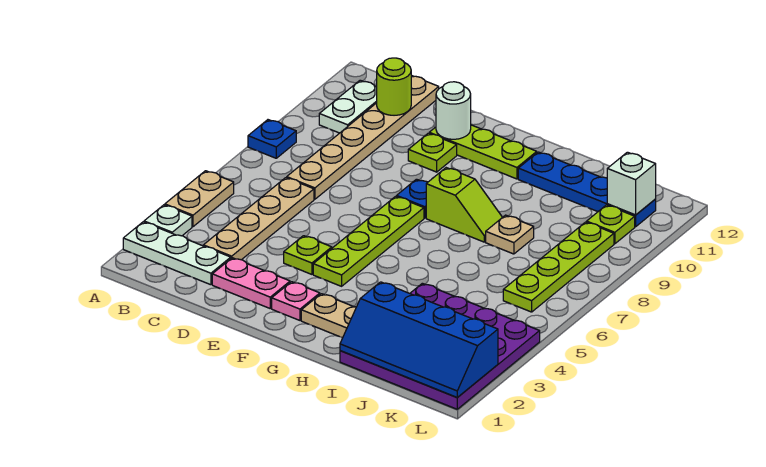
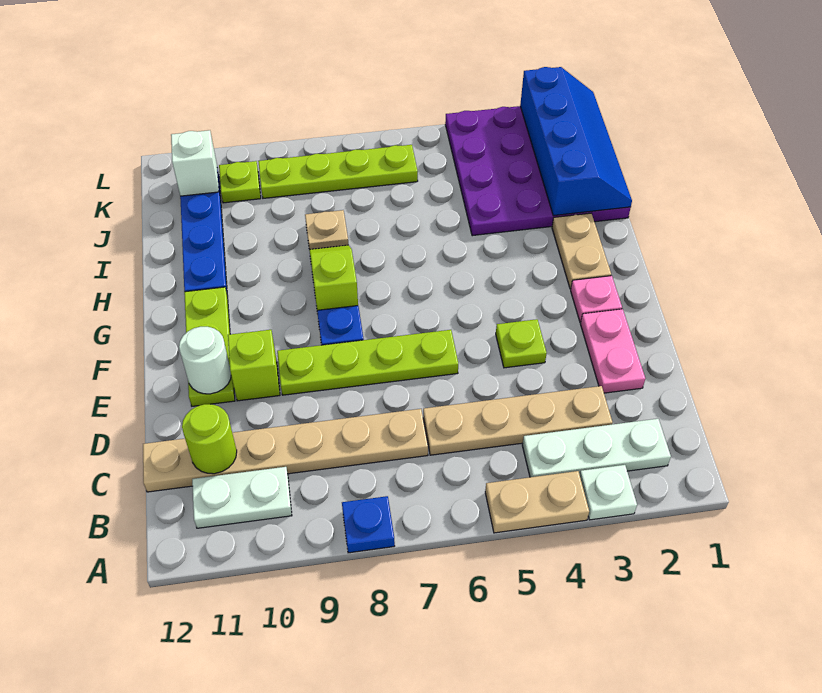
white plate A2:C2 level 1 -> white plate B2:B4 level 1
lime plate E10 level 1 -> lime brick E10 level 1
lime plate F4:F7 level 1 -> lime plate E6:E9 level 1

